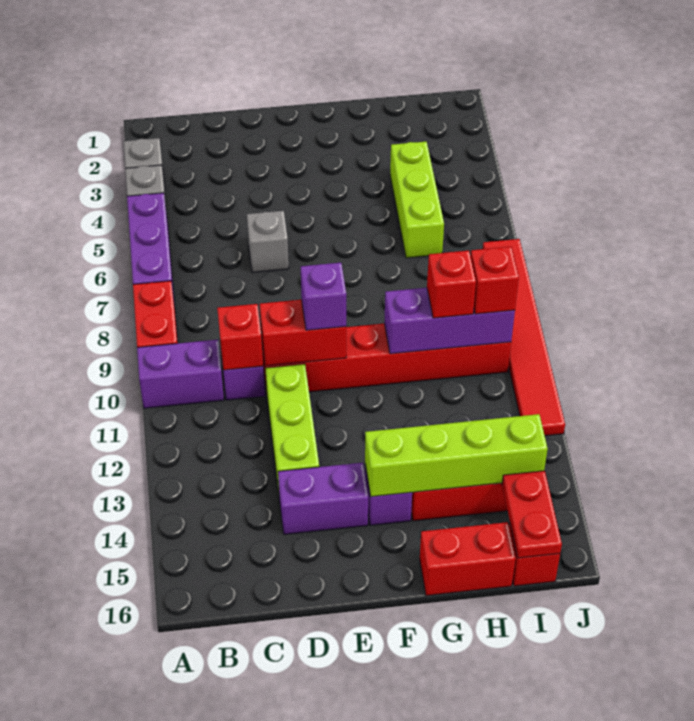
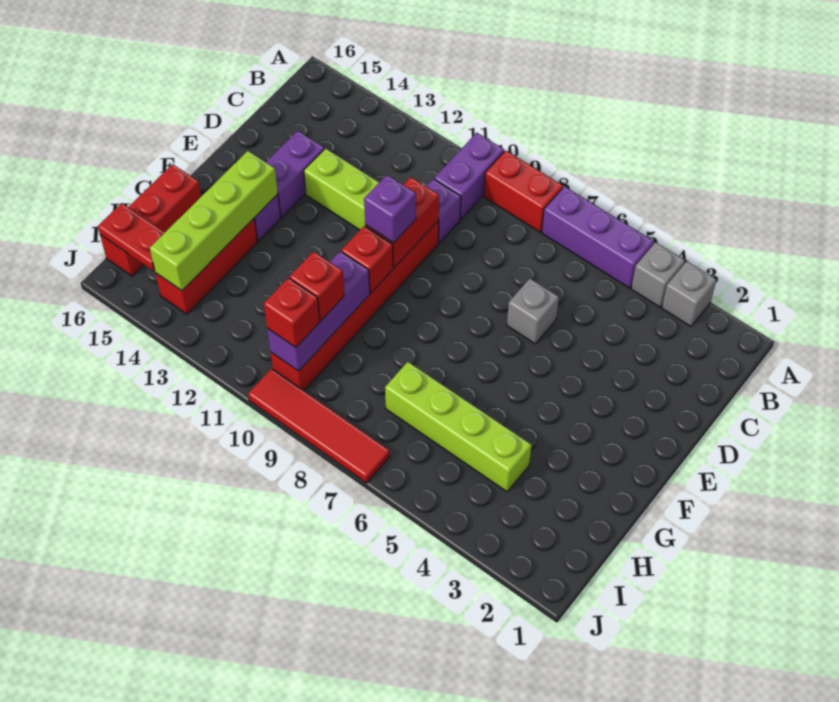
red brick C10 level 2 -> red brick F10 level 2
lime brick H4:H6 level 1 -> lime brick H4:H7 level 1
red tile J7:J12 level 1 -> red tile J7:J10 level 1

